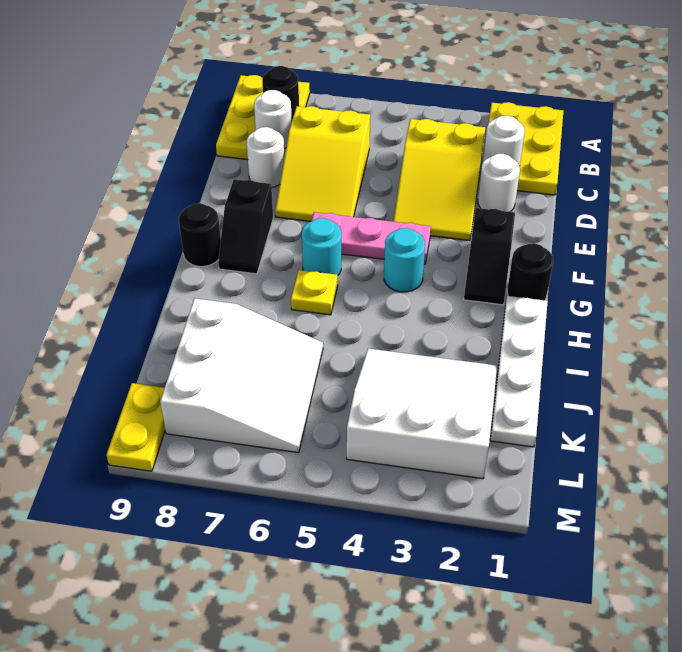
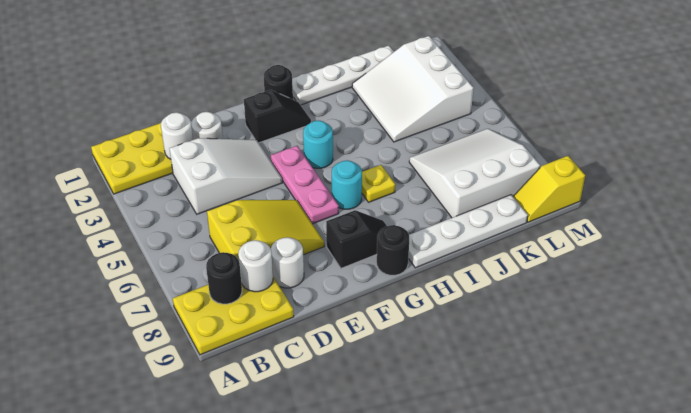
yellow slope C3:E4 level 1 top C -> white slope C3:E4 level 1 top C
none -> white plate H9:K9 level 1
yellow plate L9:M9 level 1 -> yellow slope L9:M9 level 1 top M

